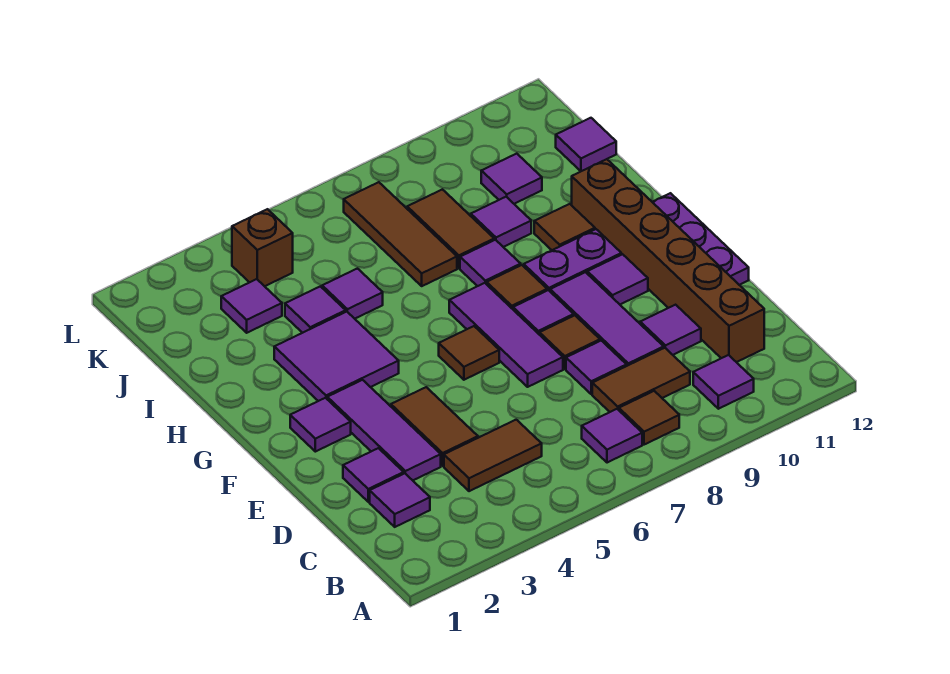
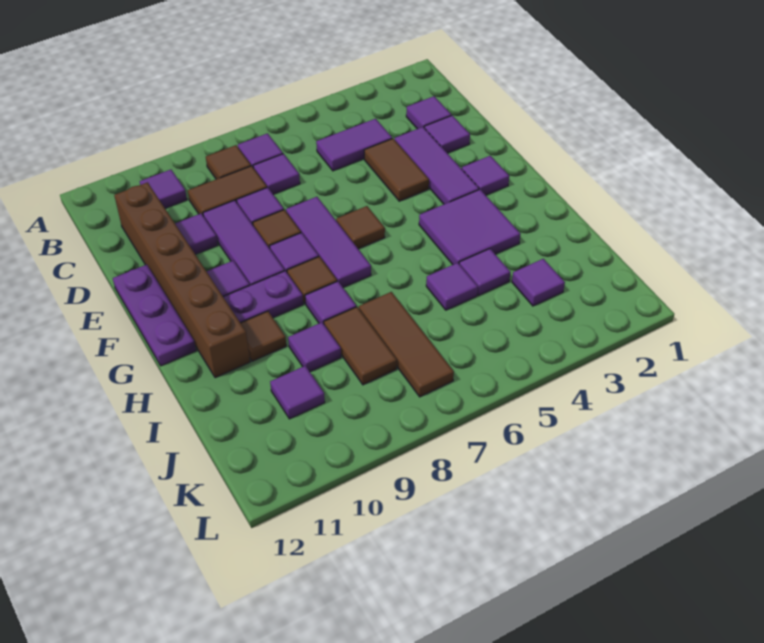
brown tile C4:C5 level 1 -> purple tile C4:C5 level 1
purple tile J12 level 1 -> purple tile C7 level 1
brown brick K4 level 1 -> none

